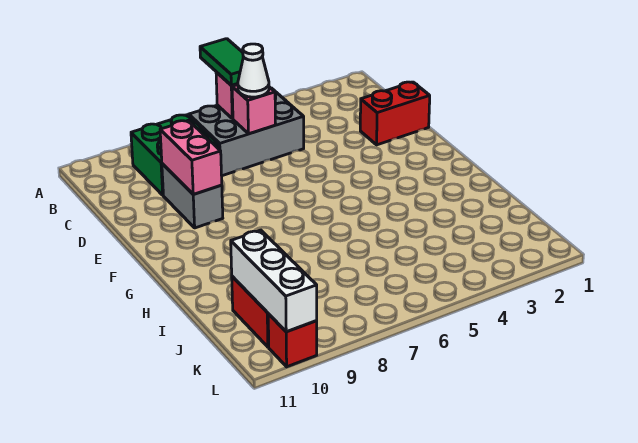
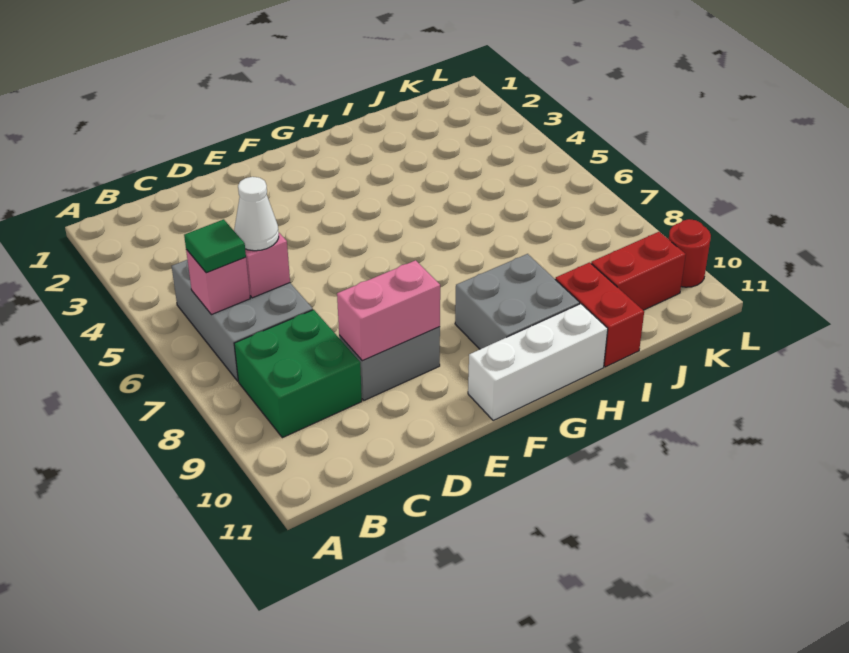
green tile A6:B6 level 3 -> green tile B6 level 3
red brick D1:D2 level 1 -> red brick I10:I11 level 1
none -> grey brick G9:H10 level 1
white brick J10:L10 level 2 -> white brick F11:H11 level 1
red brick L10 level 1 -> red round brick L10 level 1

